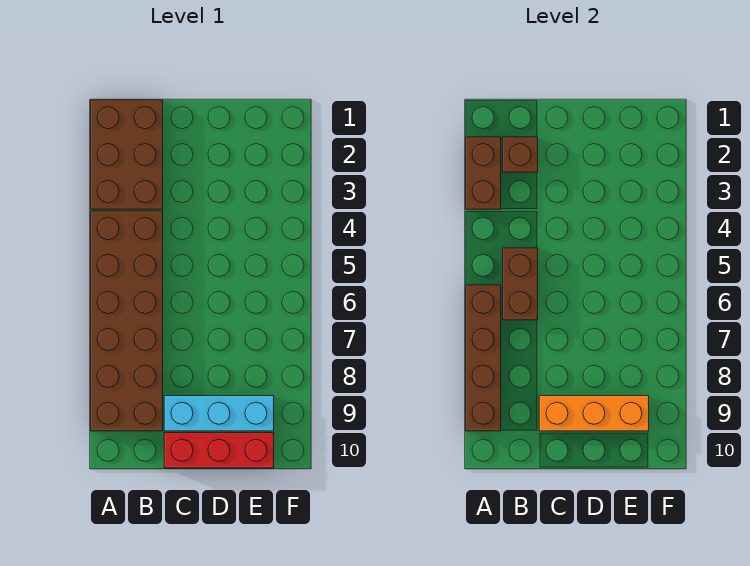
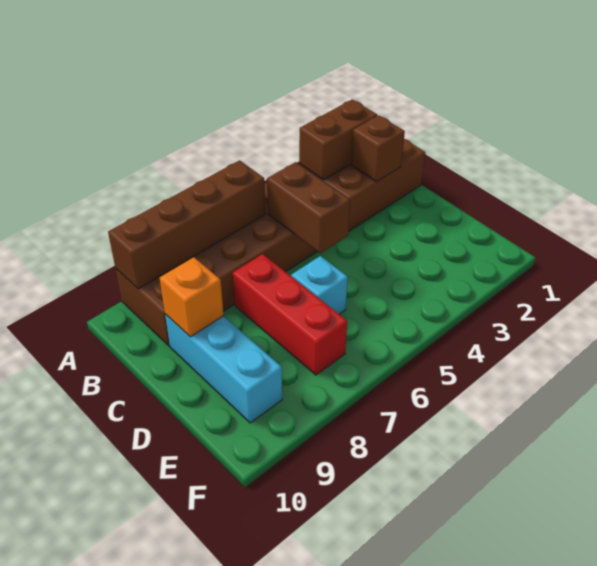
brown brick B5:B6 level 2 -> brown brick B5:C5 level 2
orange brick C9:E9 level 2 -> orange brick C9 level 2
red brick C10:E10 level 1 -> red brick C7:E7 level 1
none -> cyan brick D6 level 1

